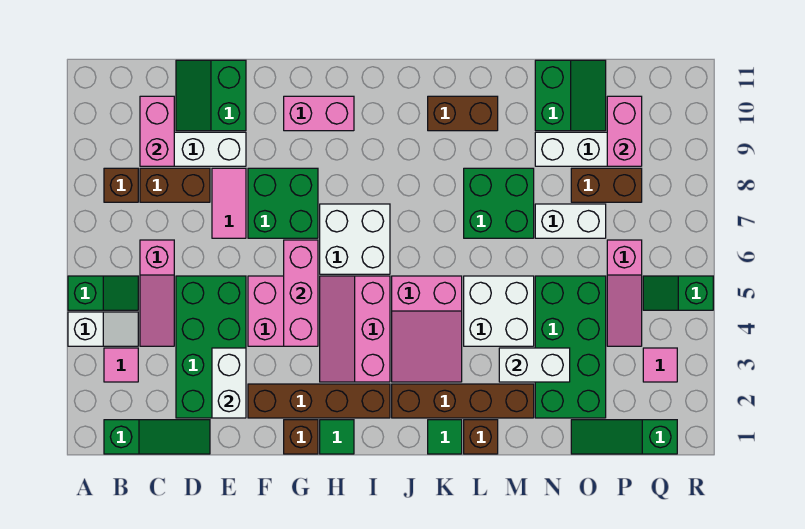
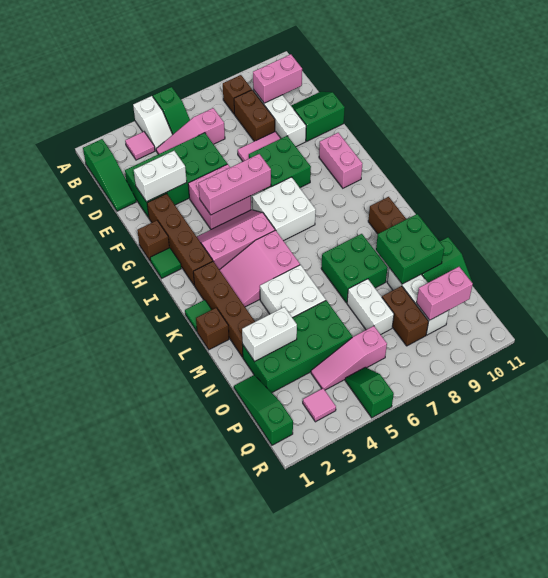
white brick M3:N3 level 2 -> white brick N2:N3 level 2
none -> green brick M9:N10 level 2

